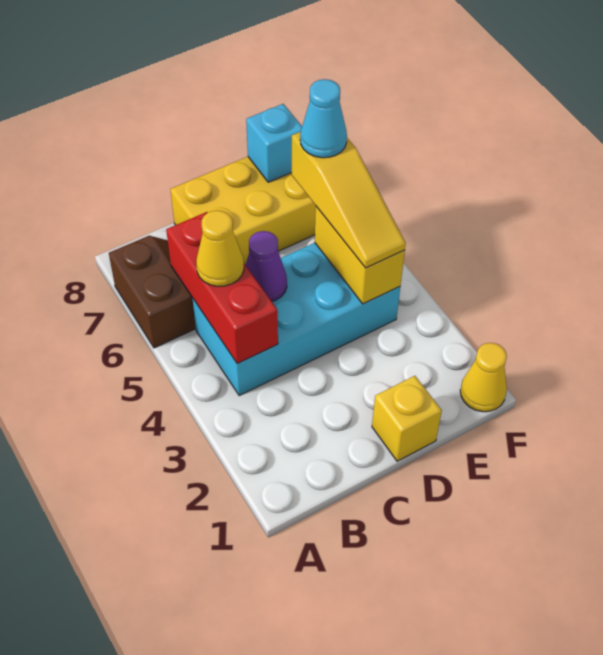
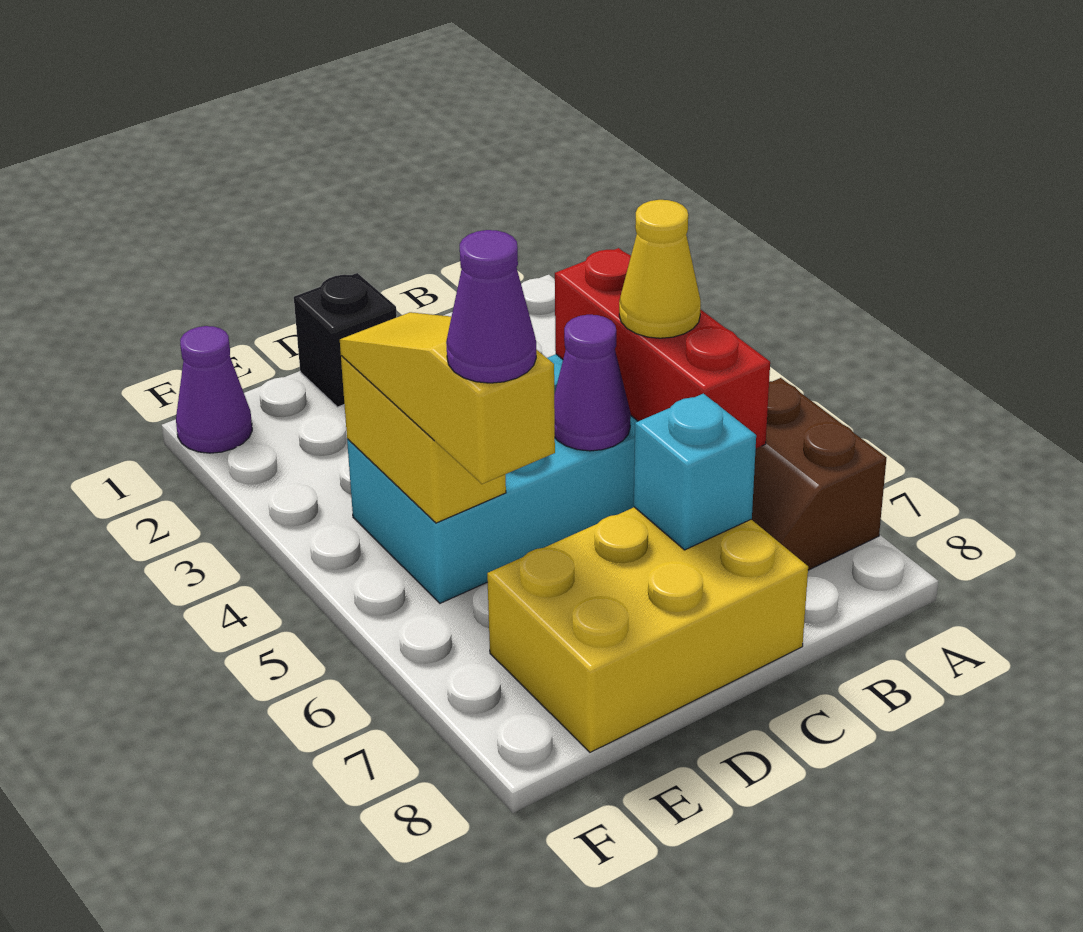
yellow brick D1 level 1 -> black brick D1 level 1
cyan cone E6 level 4 -> purple cone E6 level 4
cyan brick E8 level 2 -> cyan brick C7 level 2
yellow cone F1 level 1 -> purple cone F1 level 1

